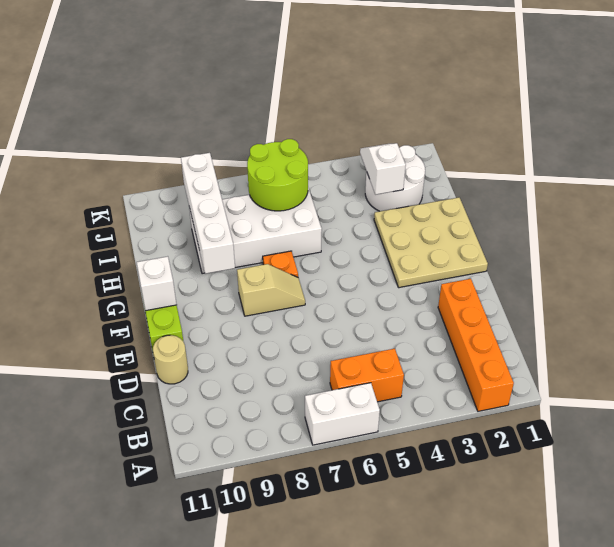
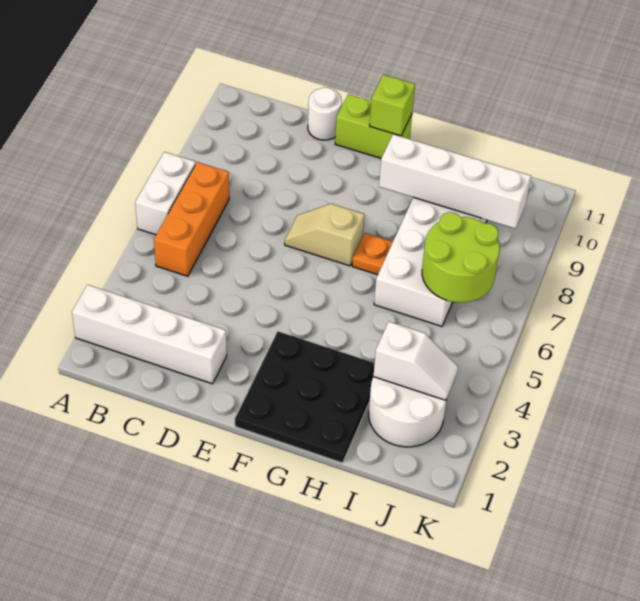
orange brick A2:D2 level 1 -> white brick A2:D2 level 1
orange brick B5:B6 level 1 -> orange brick B5:B7 level 1
tan round brick D11 level 1 -> white round brick D11 level 1
tan plate F1:H3 level 1 -> black plate F1:H3 level 1
tan slope F7:F8 level 1 top 8 -> tan slope E7:F7 level 1 top F
white brick F11 level 2 -> lime brick F11 level 2

